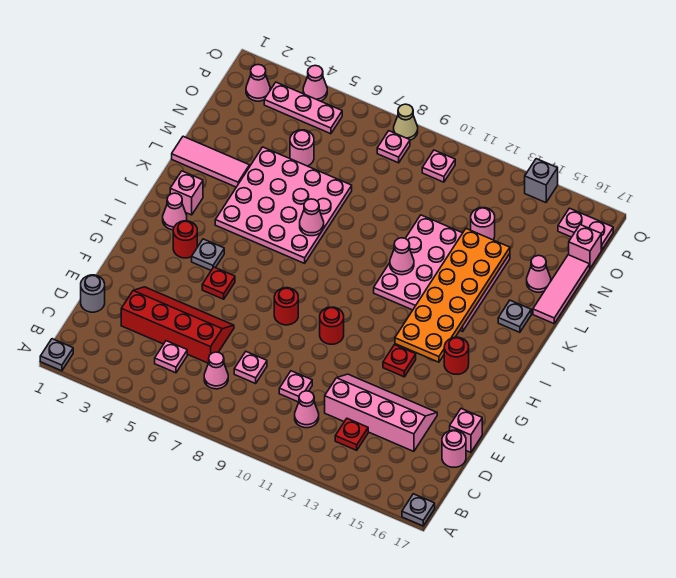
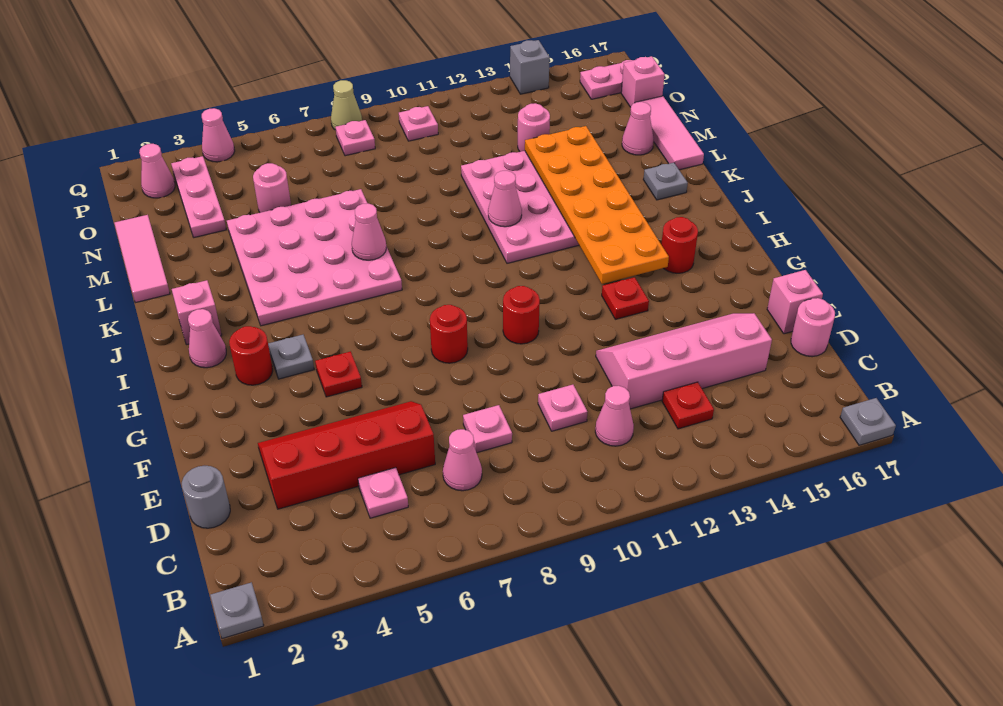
pink tile L1:L3 level 1 -> pink tile L1:N1 level 1
pink plate P3:P5 level 1 -> pink plate N3:P3 level 1

